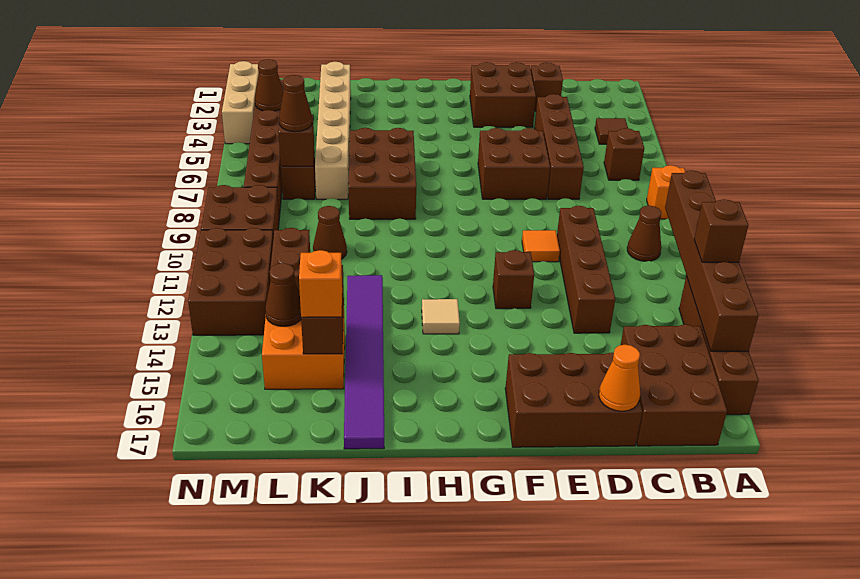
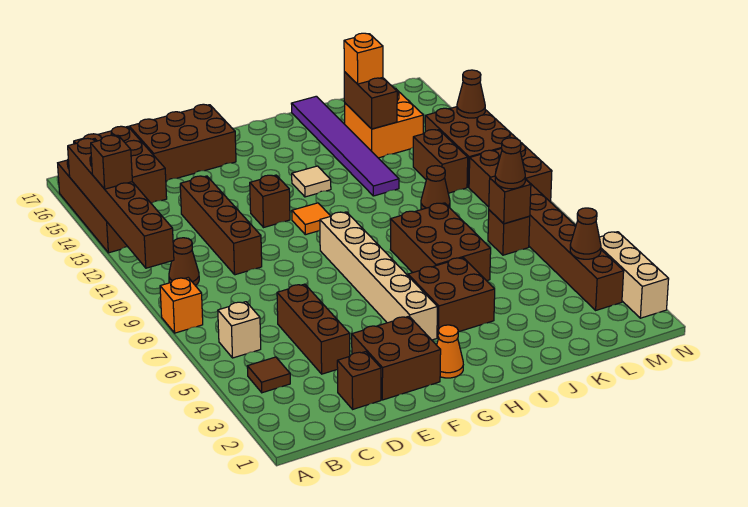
brown brick B6 level 1 -> tan brick B6 level 1
brown brick D4:D7 level 1 -> brown brick D4:D6 level 1
orange cone D17 level 2 -> orange cone G2 level 1
brown brick E6:F7 level 1 -> brown brick H4:I5 level 1
orange tile E10 level 1 -> orange tile G11 level 1
tan brick K2:K7 level 1 -> tan brick G4:G9 level 1
brown cone L14 level 2 -> brown cone N13 level 2

